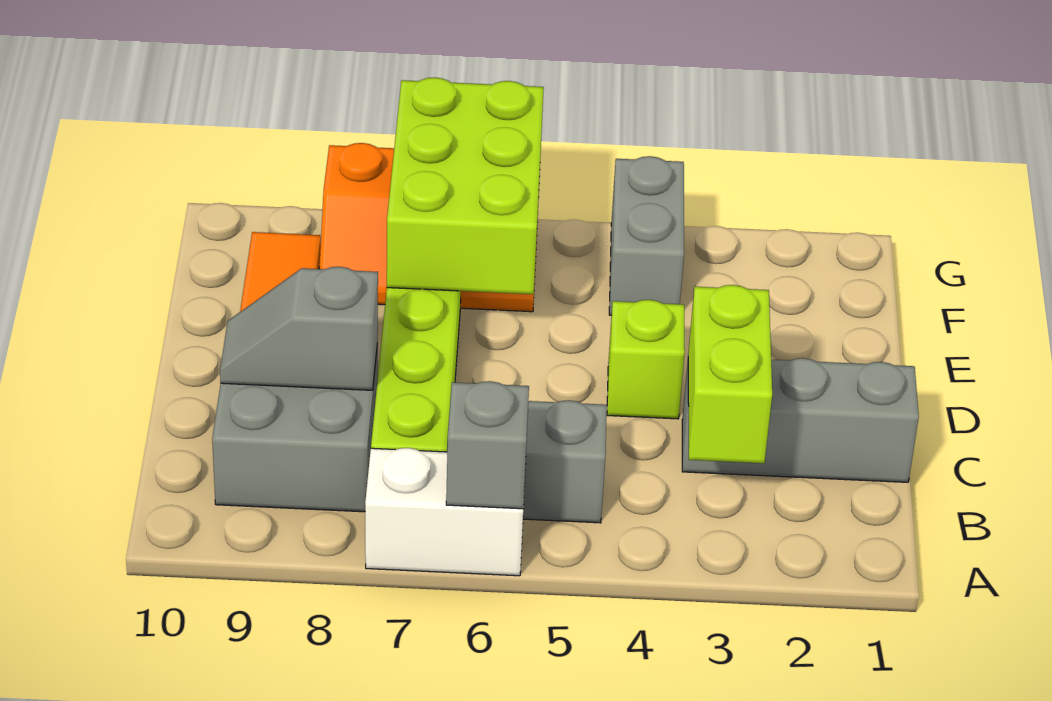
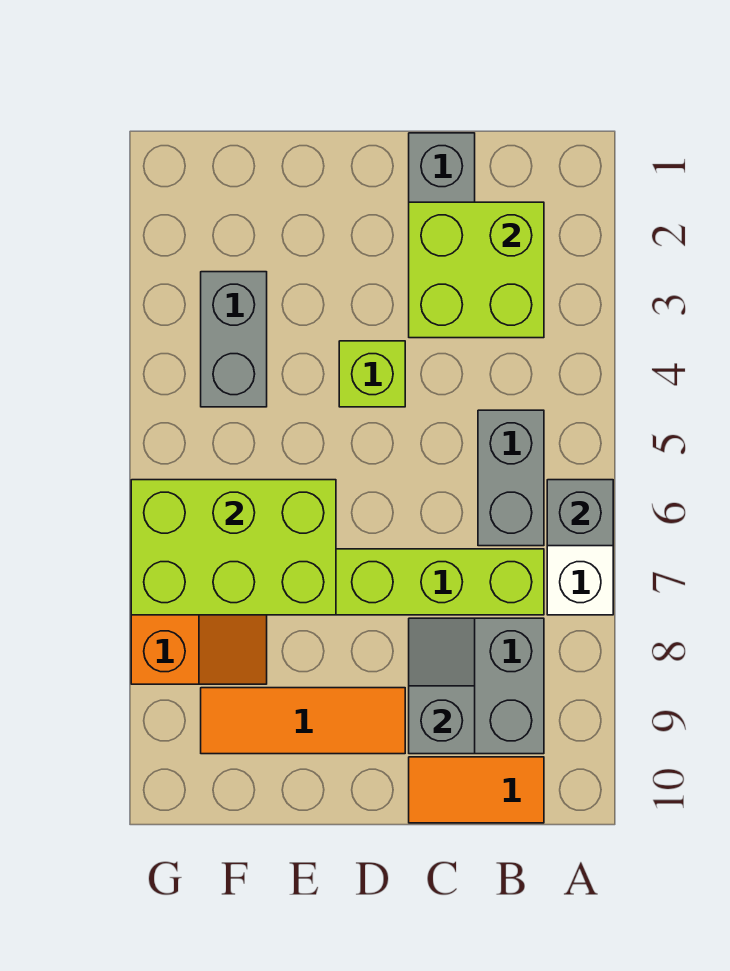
lime brick B3:C3 level 2 -> lime brick B2:C3 level 2
none -> orange tile B10:C10 level 1
grey slope C8:C9 level 2 top 8 -> grey slope C8:C9 level 2 top 9
grey brick F4:G4 level 1 -> grey brick F3:F4 level 1

